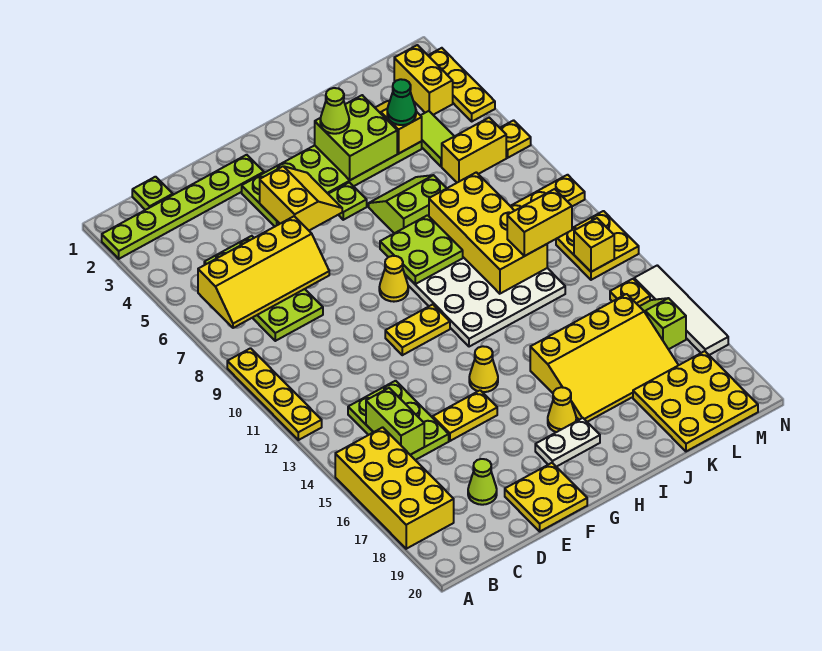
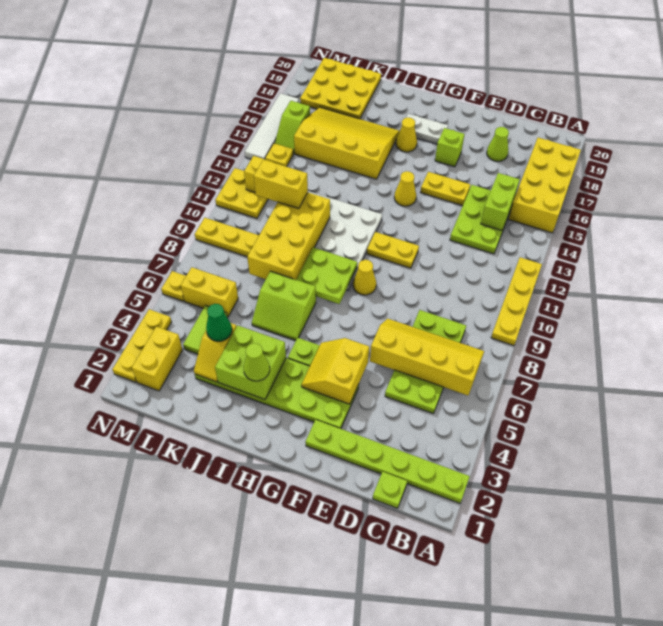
yellow plate E19:F20 level 1 -> none
none -> lime brick F17 level 1

